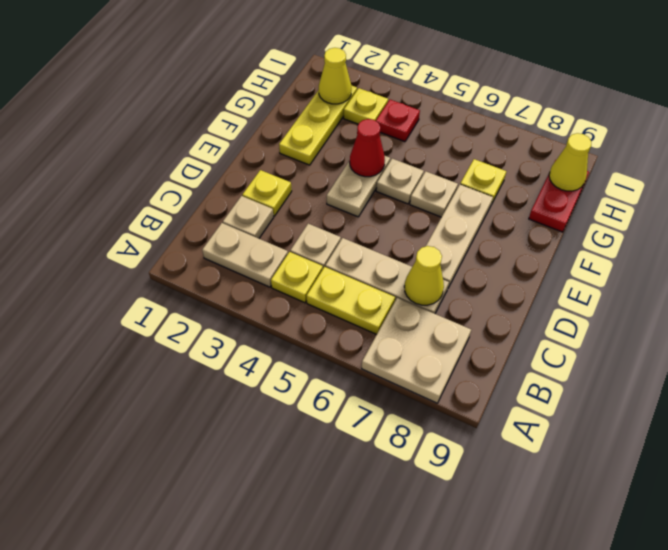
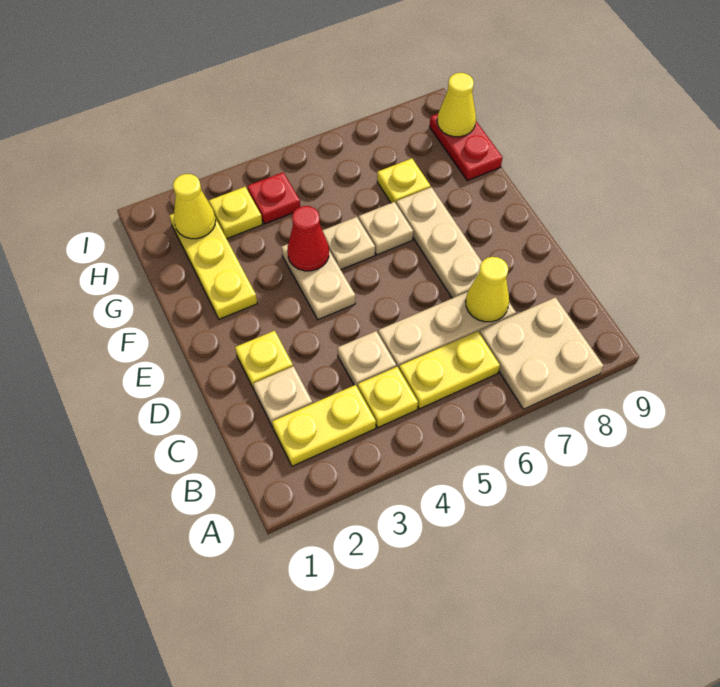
tan plate B2:B3 level 1 -> yellow plate B2:B3 level 1

